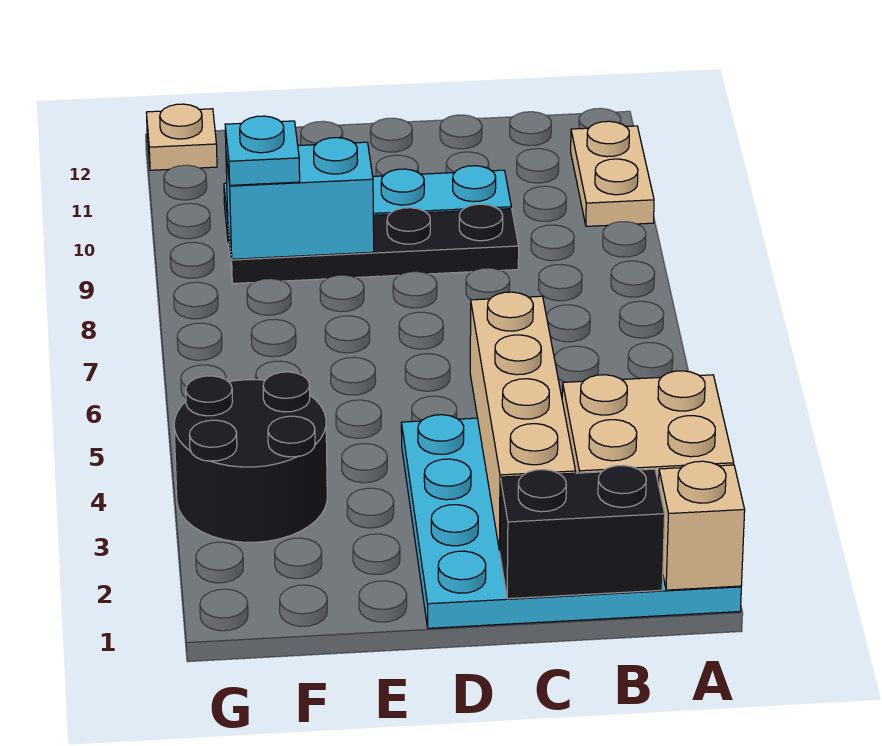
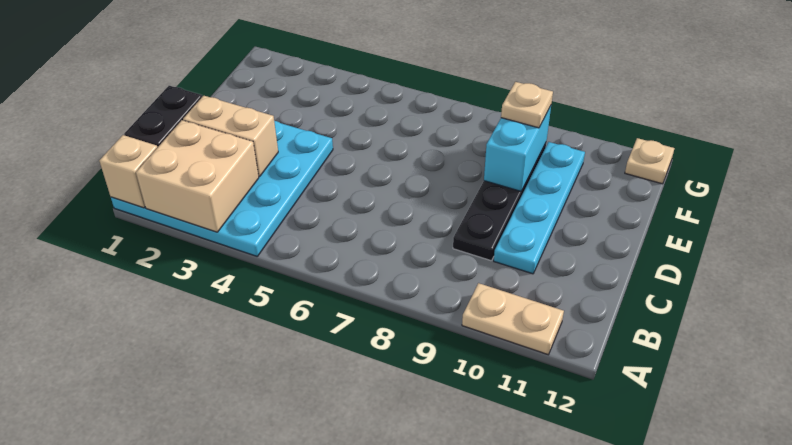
tan brick C2:C5 level 2 -> tan brick C2:C3 level 2
black round brick F3:G4 level 1 -> none
cyan plate F9 level 3 -> tan plate F9 level 3

